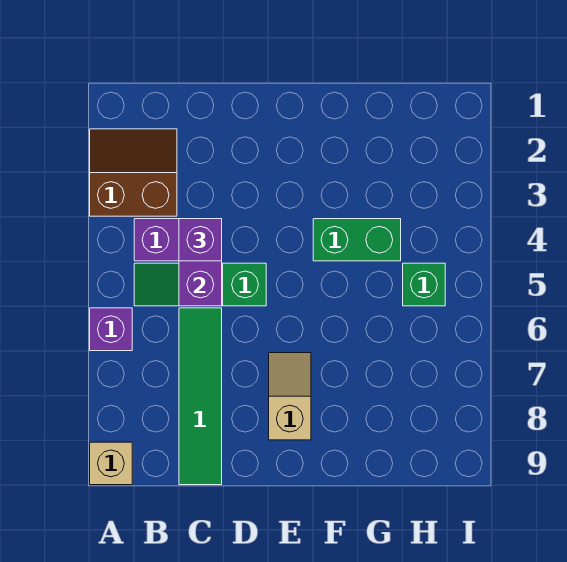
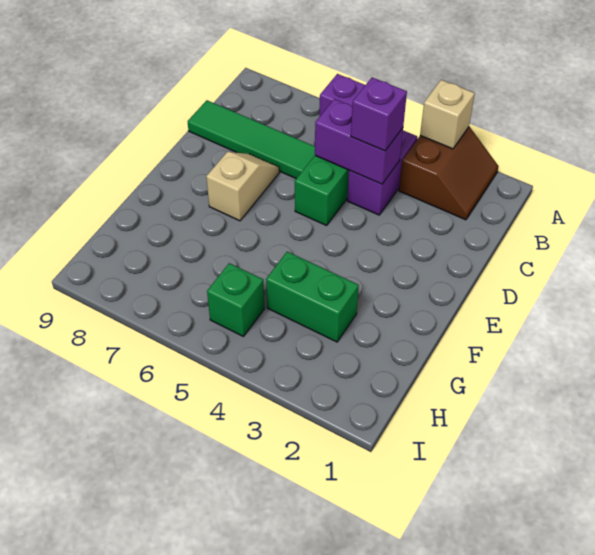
tan brick A9 level 1 -> tan brick A3 level 2
tan slope E7:E8 level 1 top 8 -> tan slope D7:E7 level 1 top E
green brick F4:G4 level 1 -> green brick G3:G4 level 1

